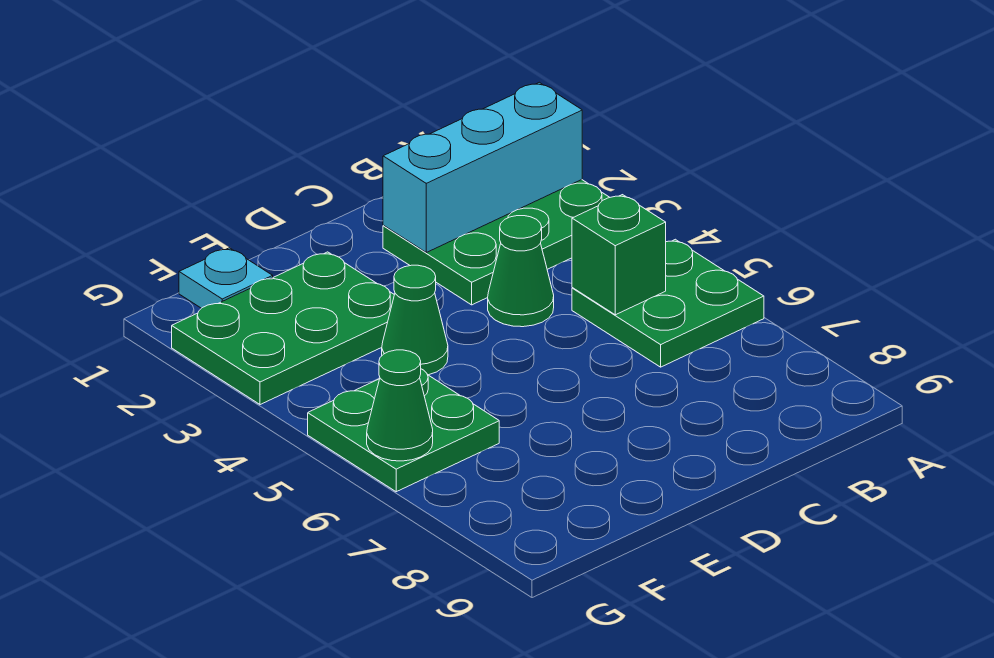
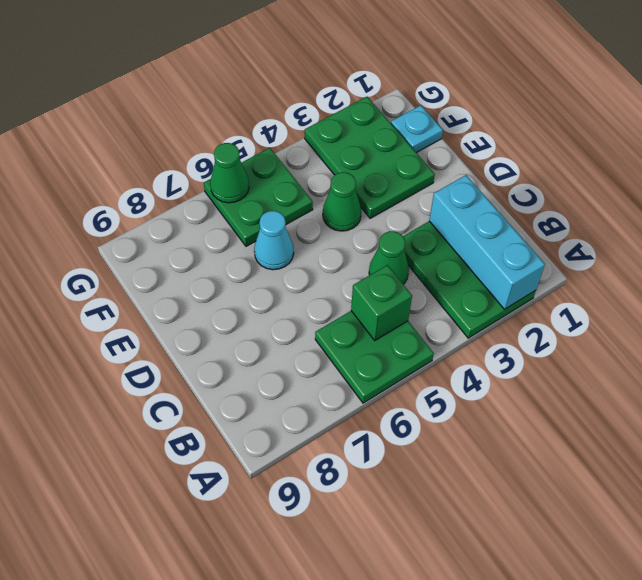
none -> cyan cone E6 level 1

